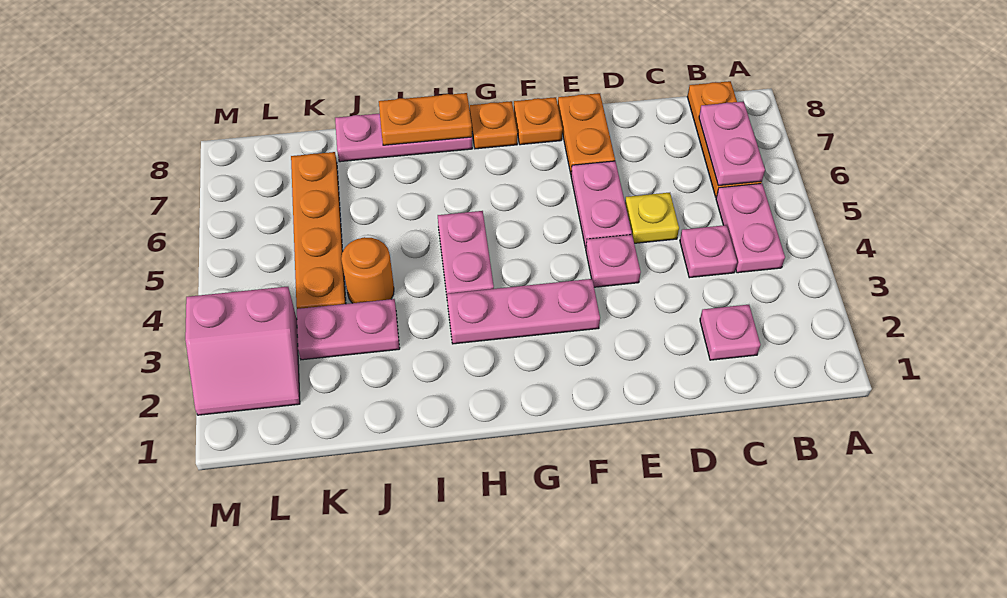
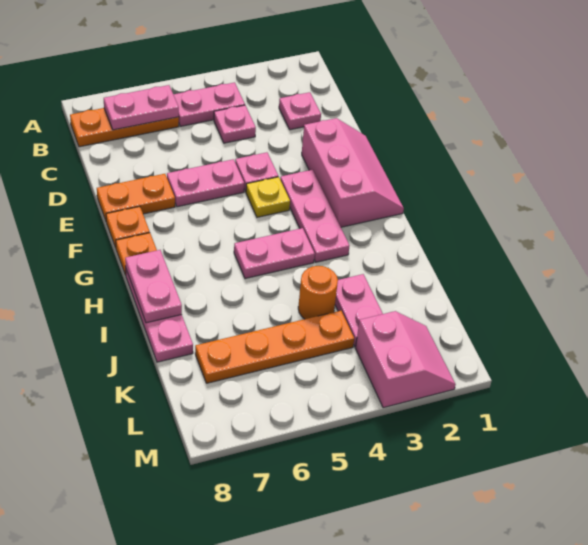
yellow plate D5 level 1 -> yellow plate F4 level 1
none -> pink slope E1:G2 level 1 top 2
orange plate H8:I8 level 2 -> pink plate H8:I8 level 2

